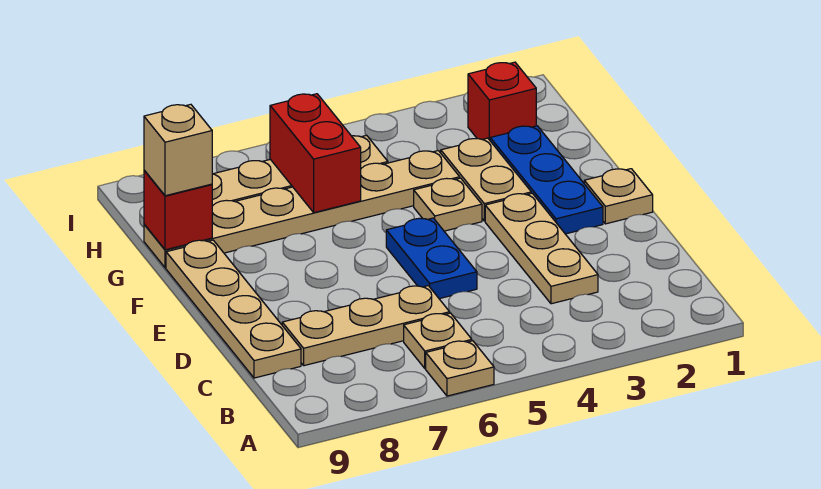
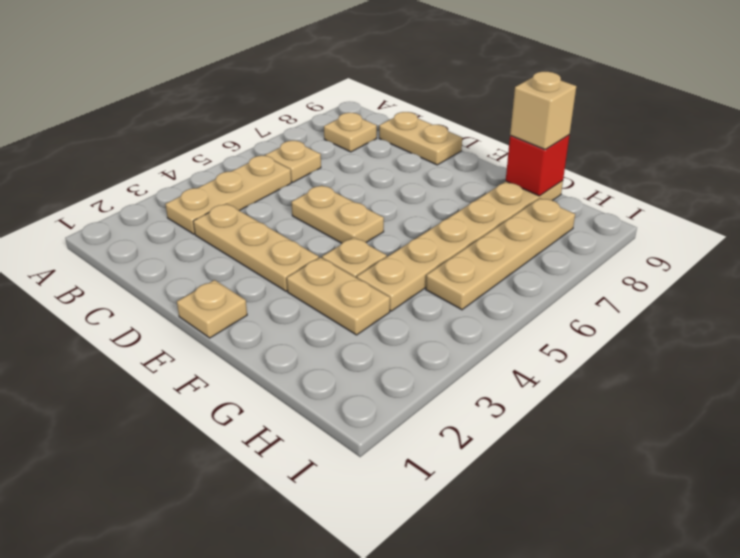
tan plate A6 level 1 -> tan plate B8 level 1
tan plate C6:C8 level 1 -> tan plate B3:B5 level 1
tan plate C9:F9 level 1 -> tan plate C9:D9 level 1
blue plate D5:E5 level 1 -> tan plate D5:E5 level 1
blue plate E2:G2 level 1 -> none
red brick G6:H6 level 2 -> none
red brick H2 level 1 -> none

